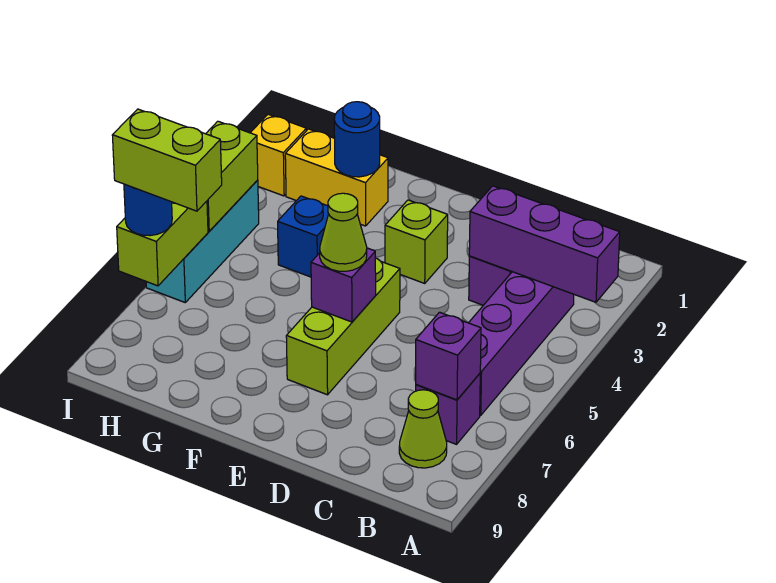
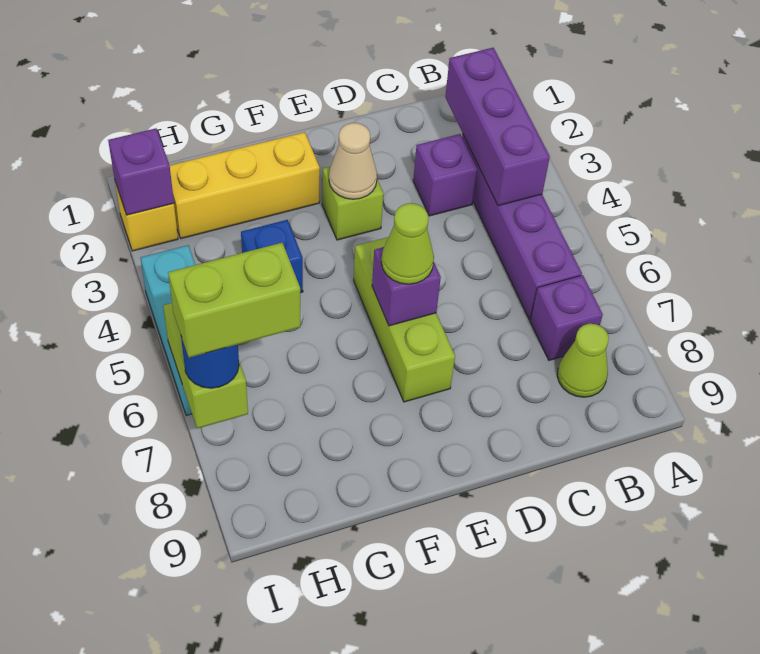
purple brick A3:C3 level 2 -> purple brick B2:B4 level 2
purple brick B7 level 2 -> purple brick I2 level 2
none -> tan cone E3 level 2
yellow brick G2:H2 level 1 -> yellow brick F2:H2 level 1
blue round brick G2 level 2 -> none
lime brick I4:I5 level 2 -> none

